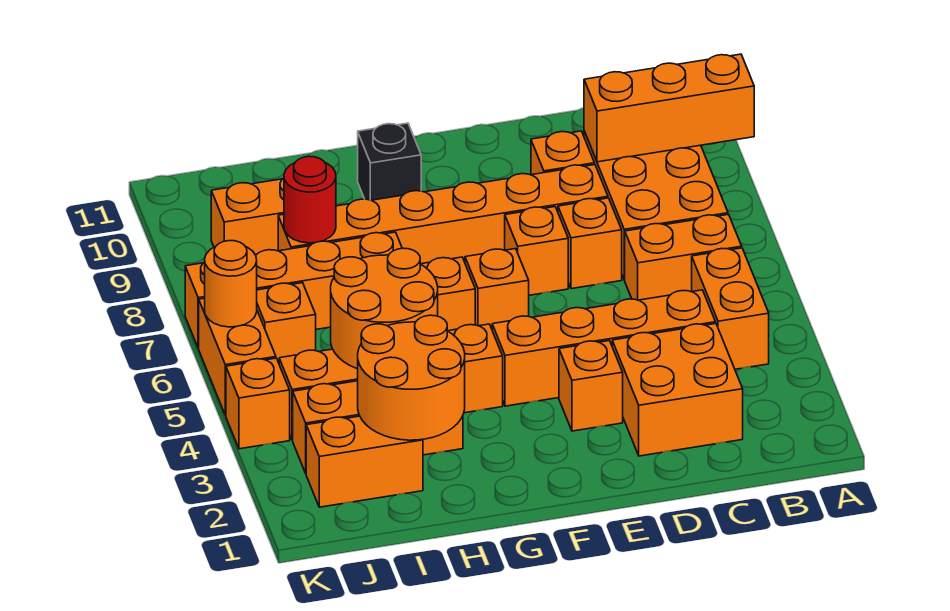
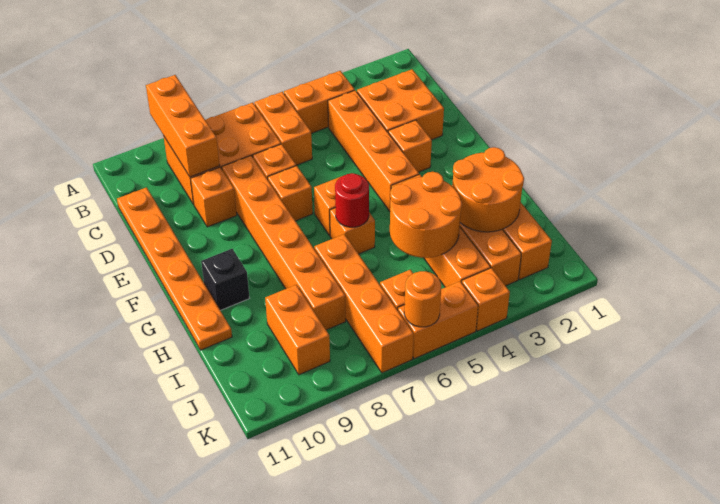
none -> orange plate C11:H11 level 1
red round brick I8 level 2 -> red round brick G6 level 2

